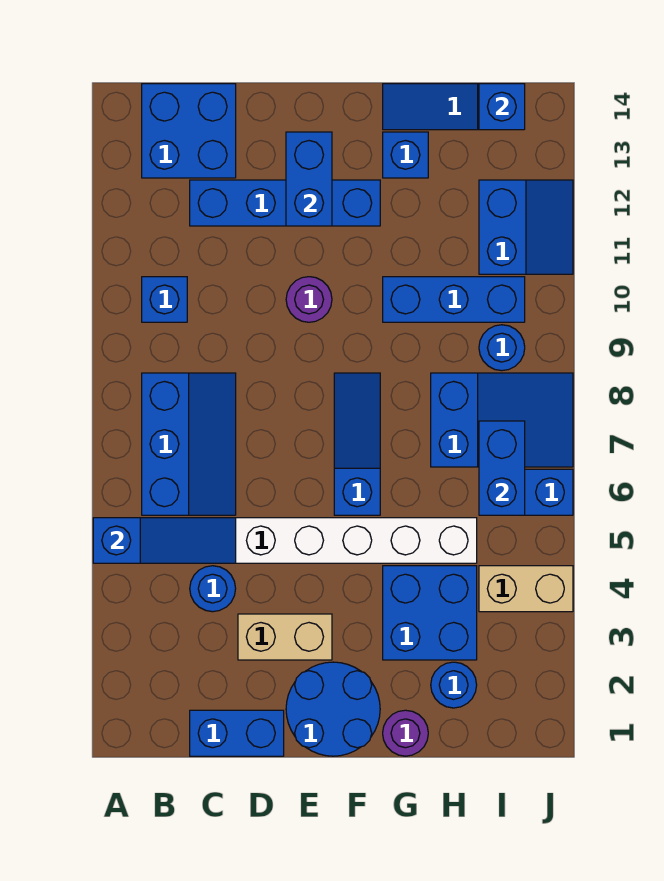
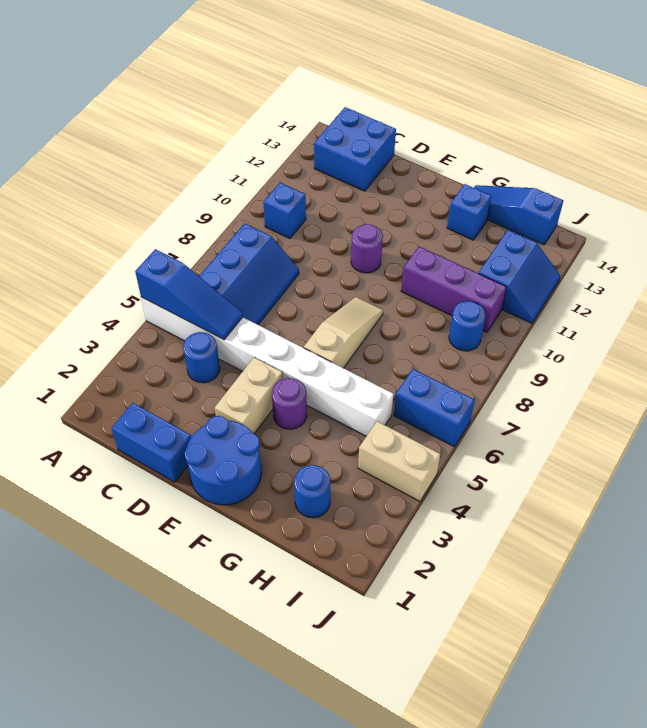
blue brick C12:F12 level 1 -> none
tan brick D3:E3 level 1 -> tan brick E3:E4 level 1
blue brick E12:E13 level 2 -> none
blue slope F6:F8 level 1 top 6 -> tan slope F6:F8 level 1 top 6
purple round brick G1 level 1 -> purple round brick F4 level 1
blue brick G3:H4 level 1 -> none
blue brick G10:I10 level 1 -> purple brick G10:I10 level 1
blue slope H7:J8 level 1 top H -> none
blue brick I6:I7 level 2 -> none
blue brick I14 level 2 -> none

